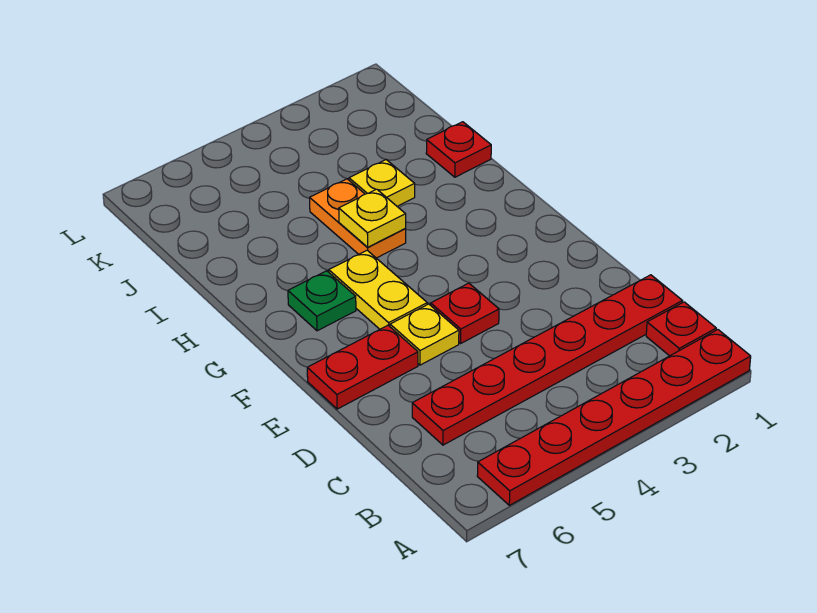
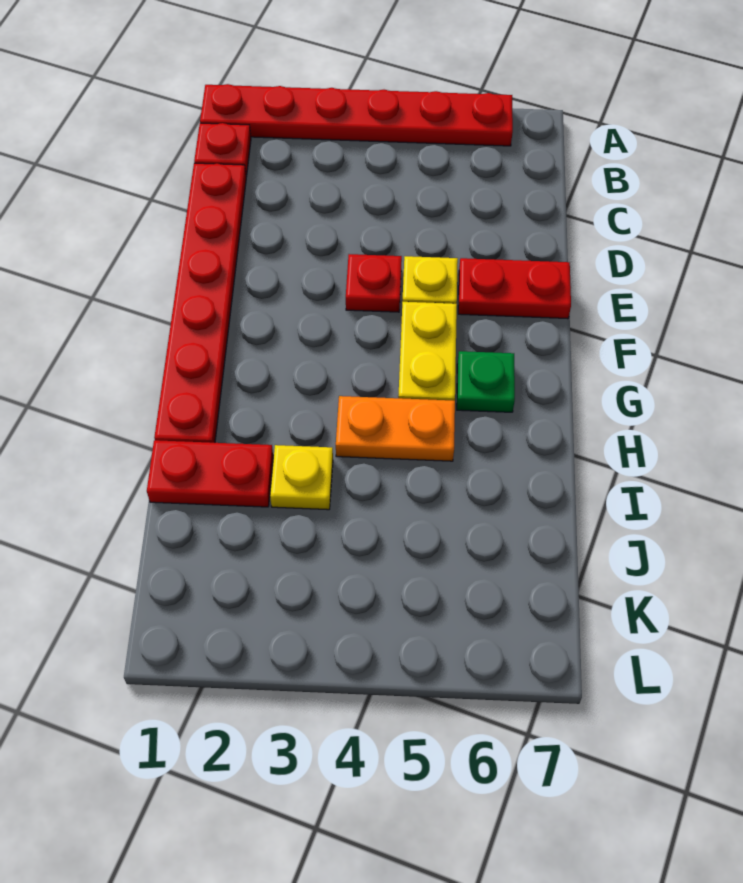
red plate C1:C6 level 1 -> red plate C1:H1 level 1
orange plate H4:I4 level 1 -> orange plate H4:H5 level 1
yellow plate H4 level 2 -> none
red plate I1 level 1 -> red plate I1:I2 level 1

